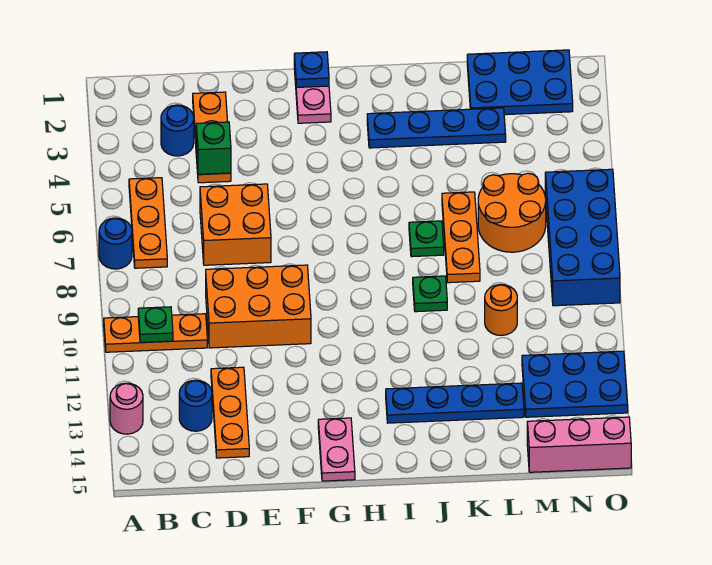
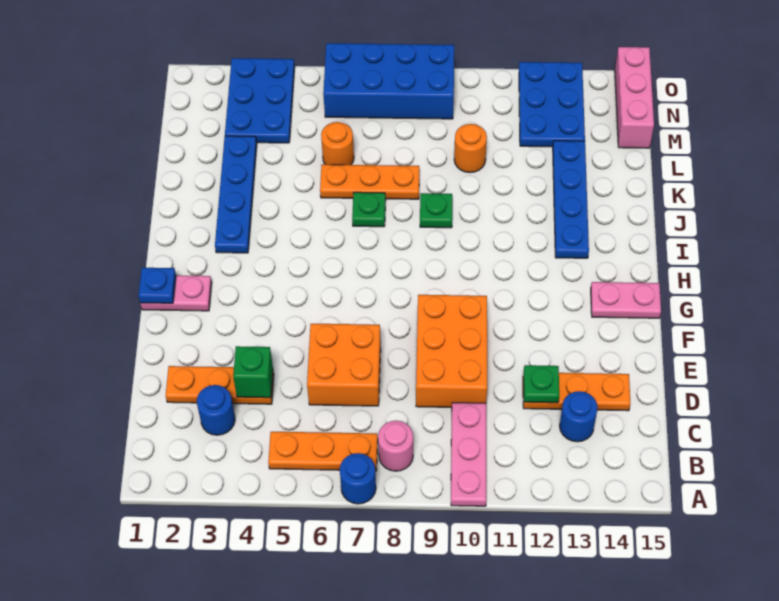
orange plate A10:C10 level 1 -> pink plate A10:C10 level 1
pink round brick A13 level 1 -> pink round brick B8 level 1
green plate B10 level 2 -> green plate D12 level 2
blue plate L1:N2 level 1 -> blue plate M3:O4 level 1
orange round brick L6:M7 level 1 -> orange round brick L6 level 1

